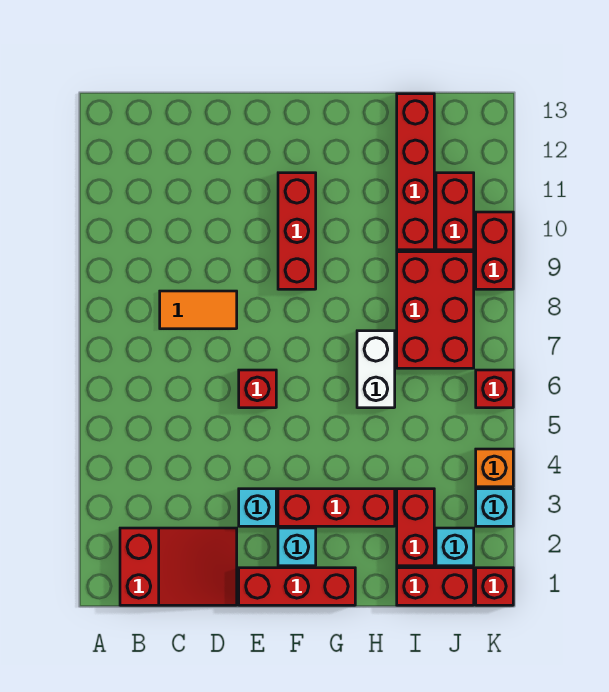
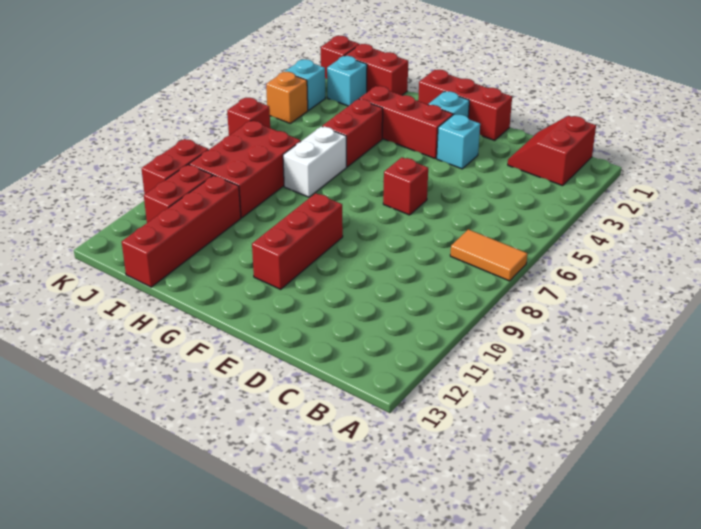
red slope B1:D2 level 1 top B -> red slope B1:C2 level 1 top B
orange tile C8:D8 level 1 -> orange tile A7:B7 level 1
red brick I2:I3 level 1 -> red brick H4:H5 level 1

